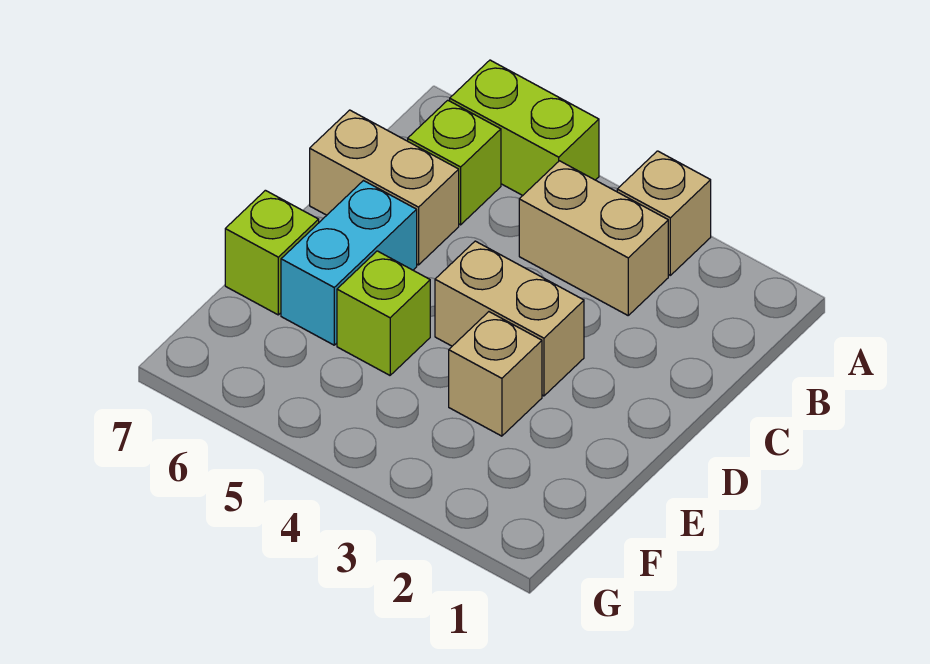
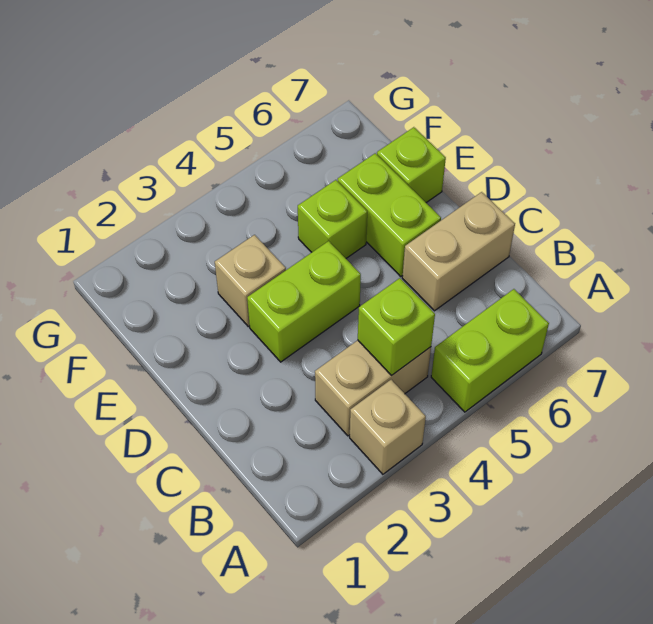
lime brick B6 level 1 -> lime brick B4 level 2
tan brick D3:D4 level 1 -> lime brick D3:D4 level 1
cyan brick D6:E6 level 1 -> lime brick D6:E6 level 1

